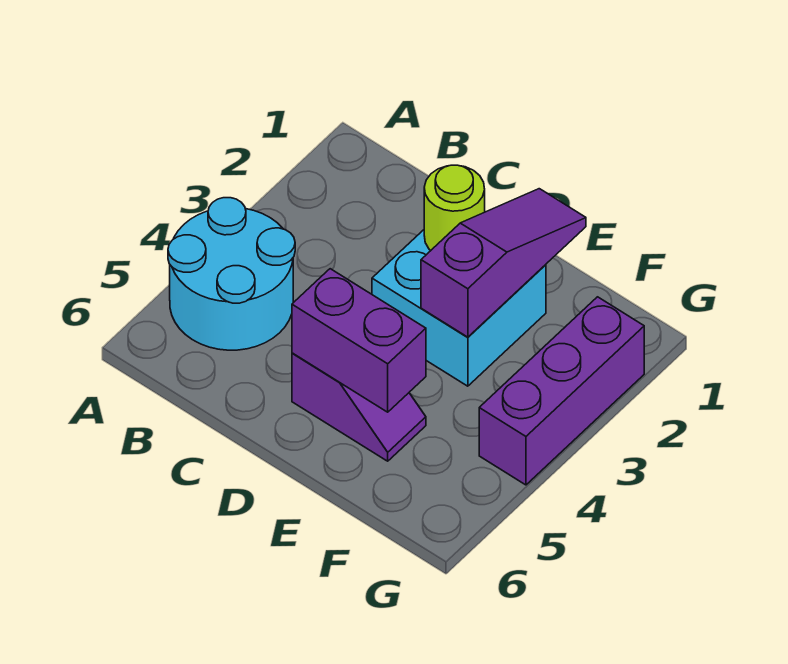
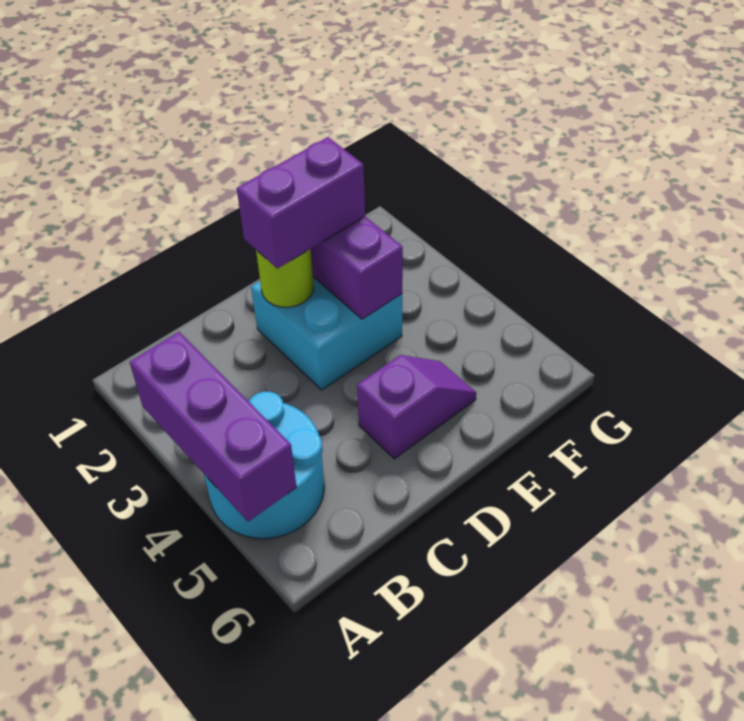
purple brick D5:E5 level 2 -> purple brick D2:E2 level 3
purple brick G2:G4 level 1 -> purple brick A3:A5 level 2

